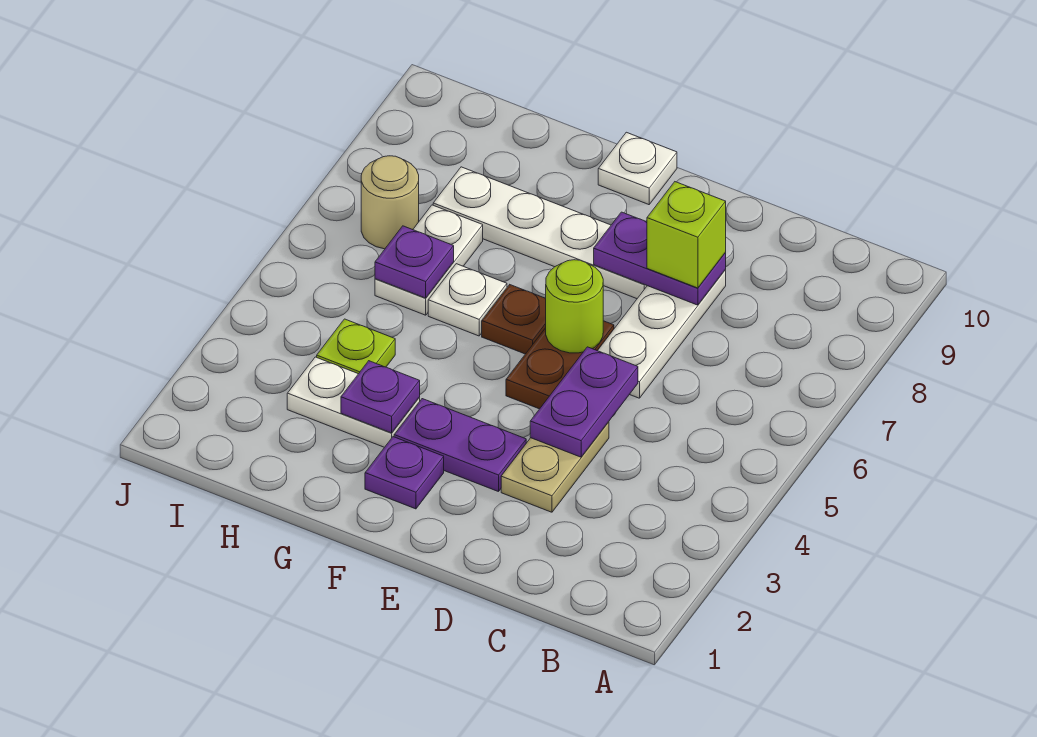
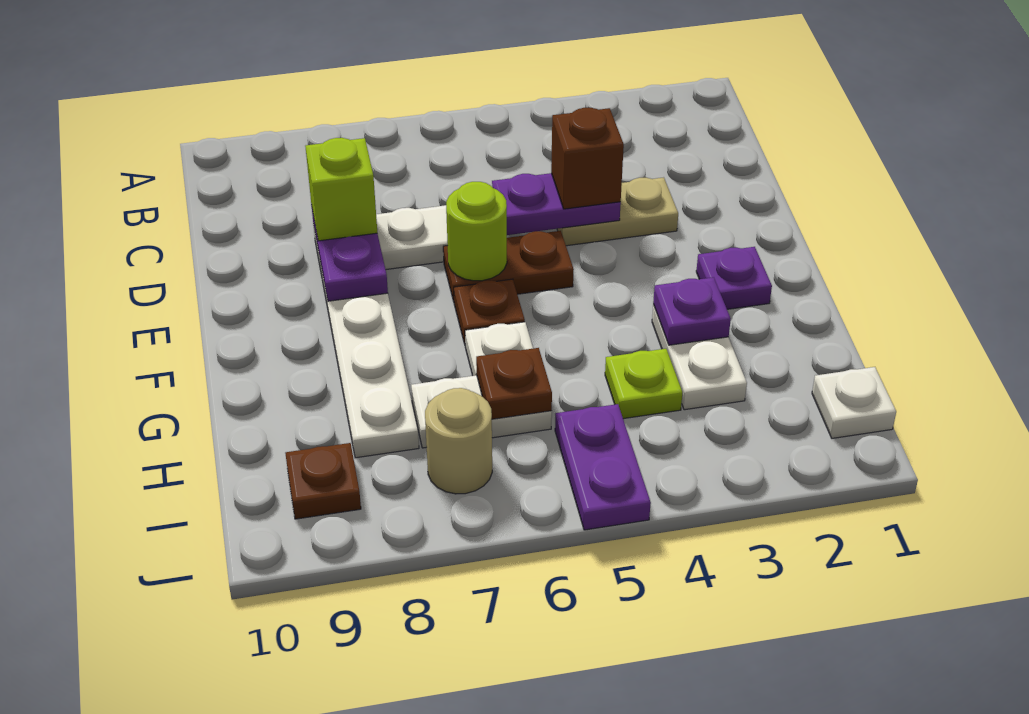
none -> brown brick D4 level 3
purple plate E3:F3 level 1 -> purple plate I5:J5 level 1
white plate F10 level 1 -> white plate I1 level 1
purple plate H6 level 2 -> brown plate H6 level 2
none -> brown plate I9 level 1

